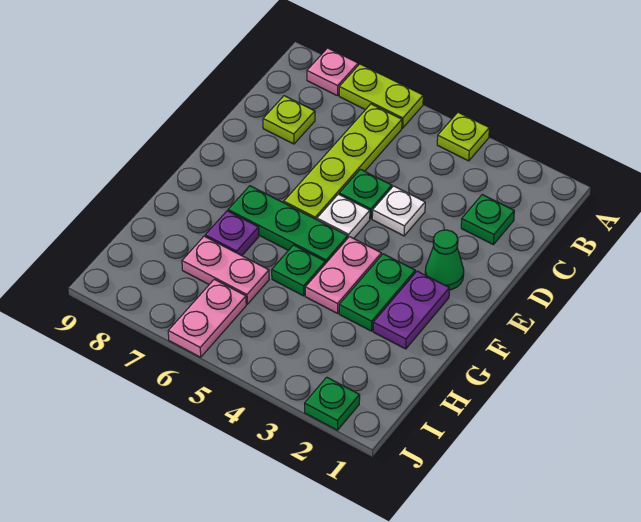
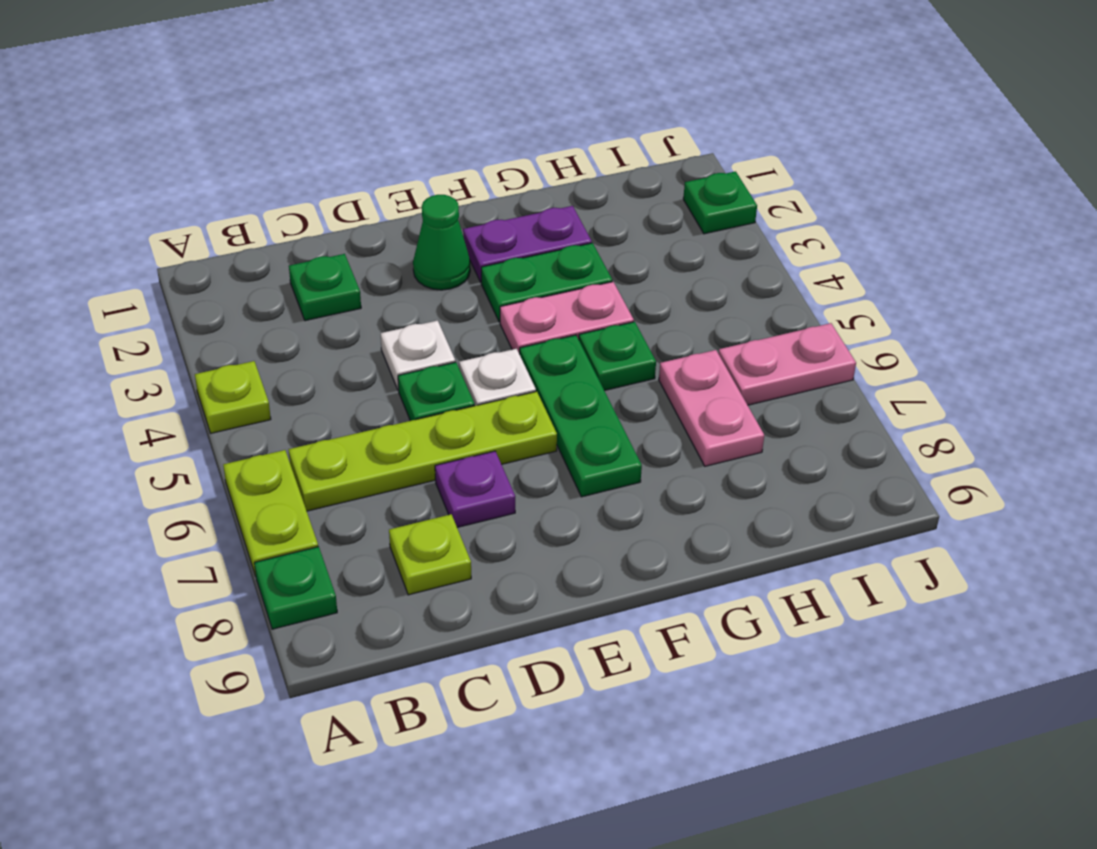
pink plate A8 level 1 -> green plate A8 level 1
purple plate G7 level 1 -> purple plate D7 level 1

